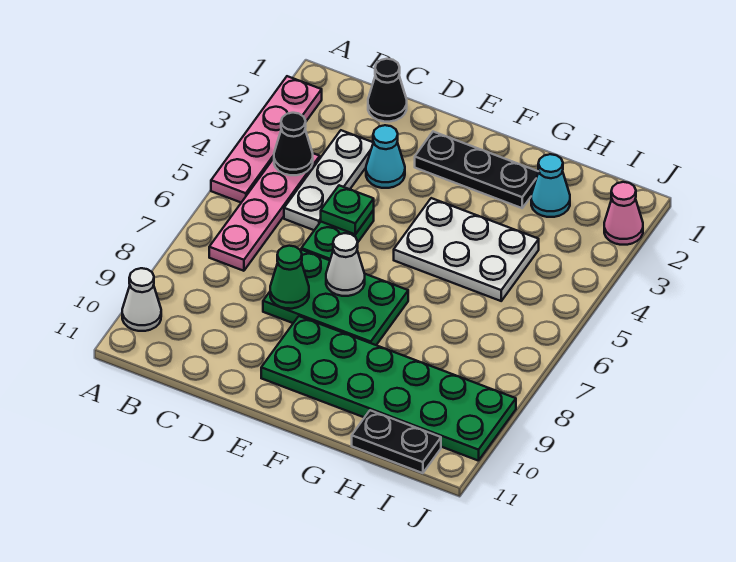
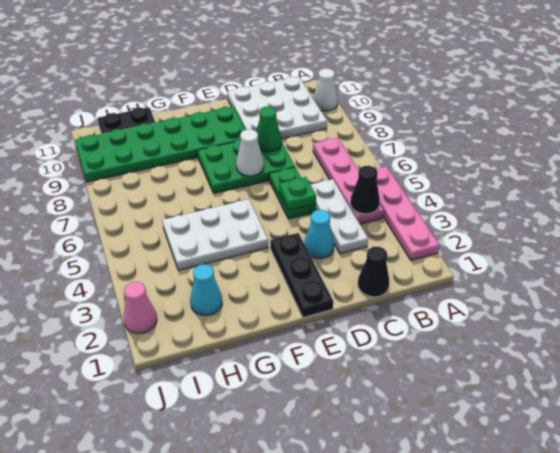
none -> white plate B9:D11 level 1
black plate E2:G2 level 1 -> black plate E1:E3 level 1

